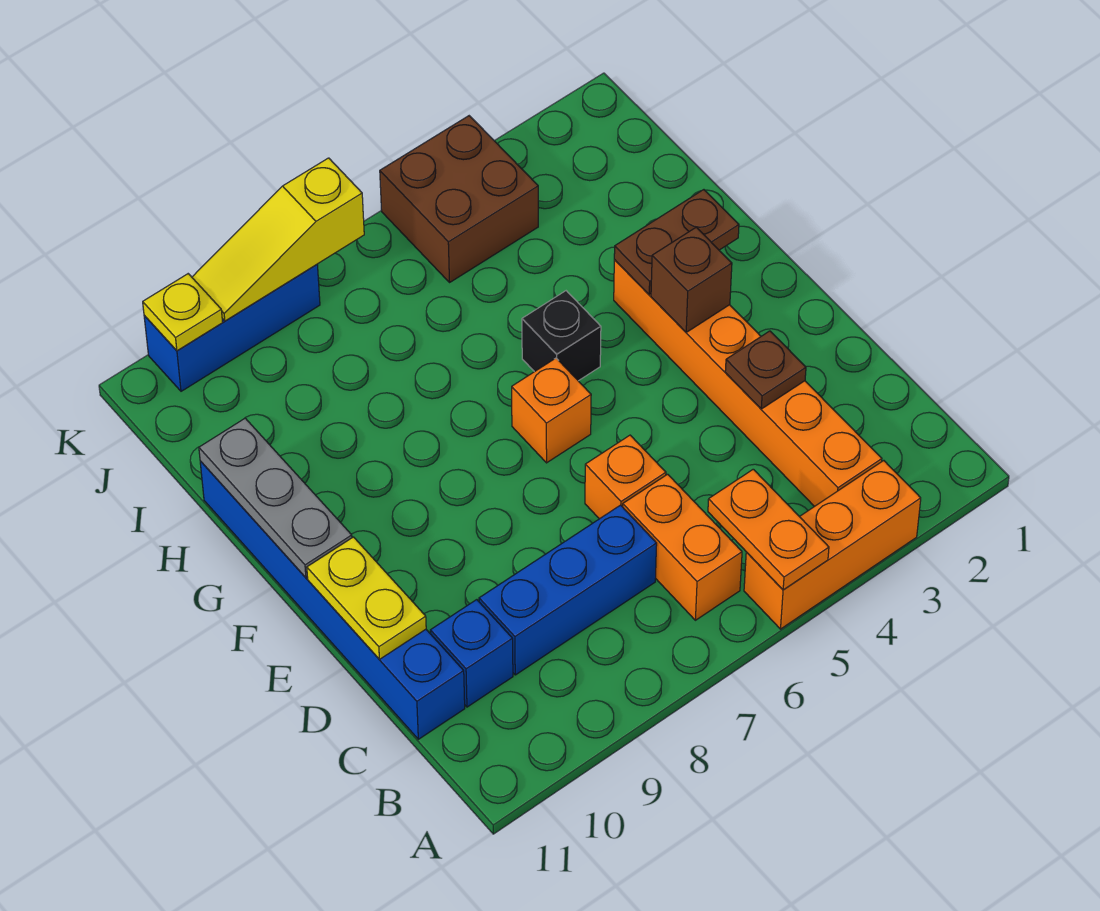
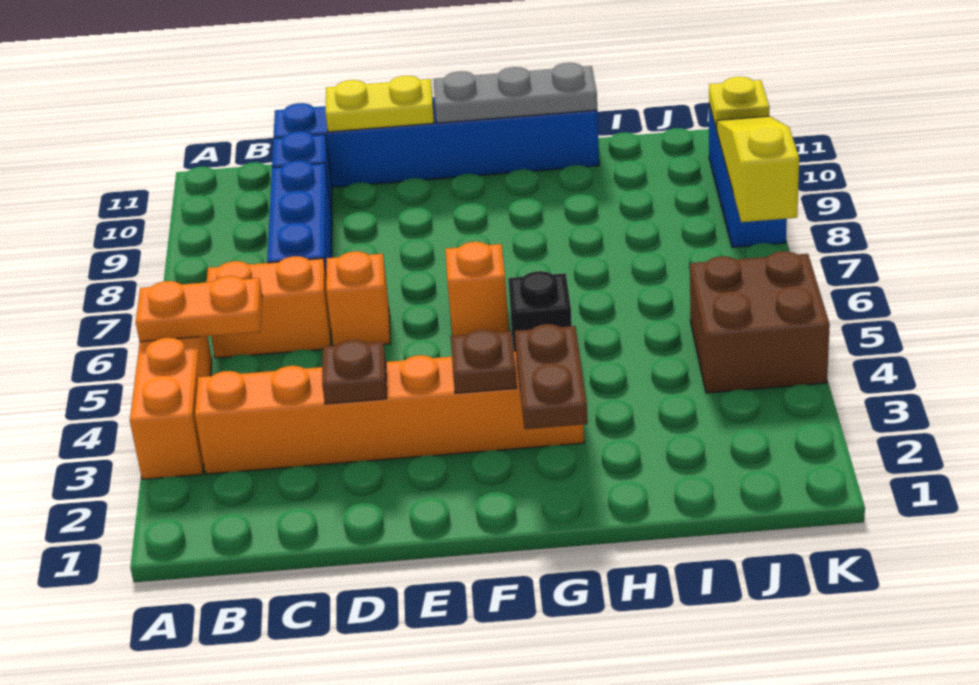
brown brick F3 level 2 -> brown plate F3 level 2

